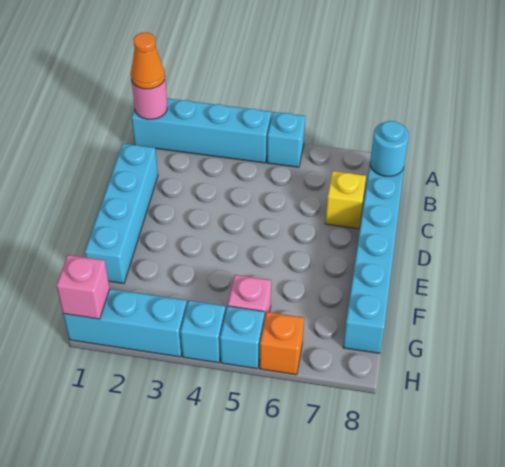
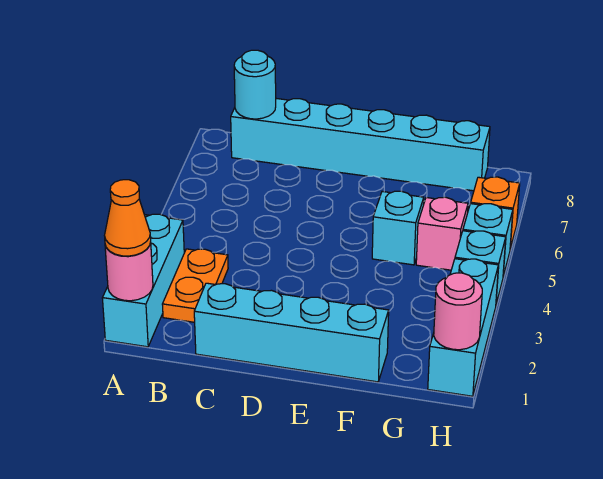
cyan brick A1:A4 level 1 -> cyan brick A1:A3 level 1
cyan brick A5 level 1 -> cyan brick F5 level 1
none -> orange plate B2:B3 level 1
yellow brick C7 level 1 -> none
pink brick H1 level 2 -> pink round brick H1 level 2

